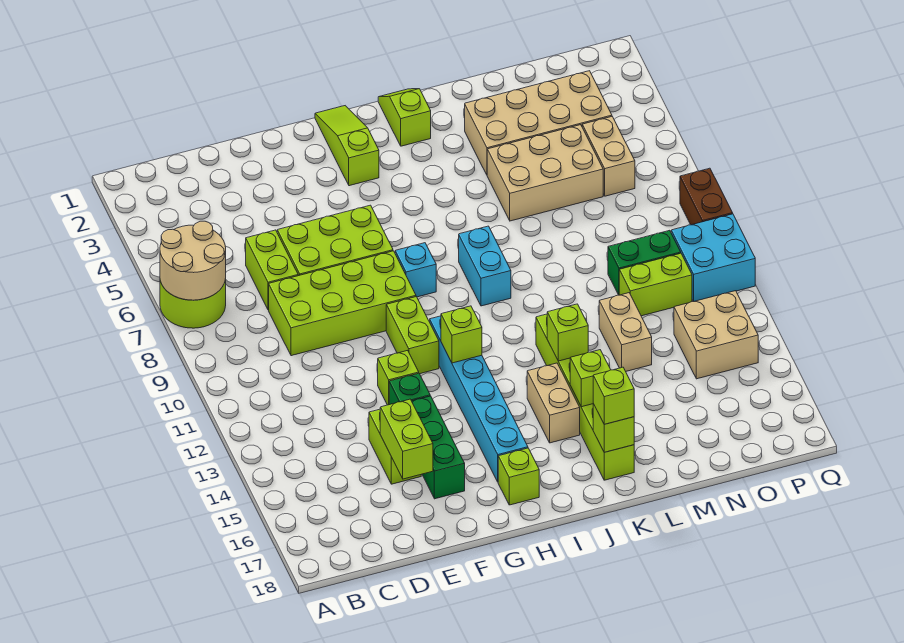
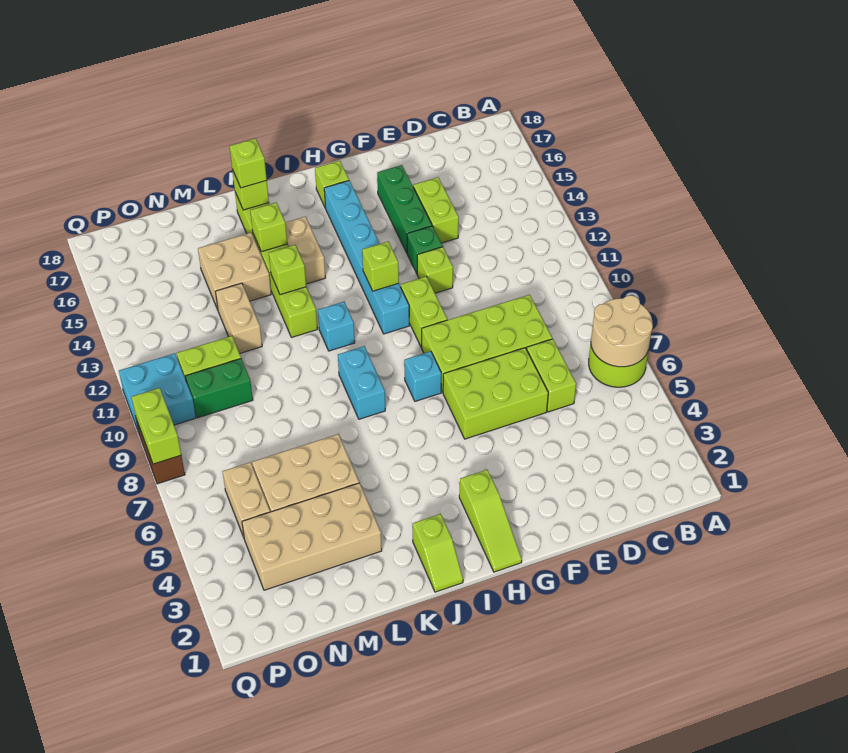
lime brick E15:E16 level 2 -> lime brick Q8:Q9 level 2
none -> cyan brick J11 level 1
tan brick O13:P14 level 1 -> tan brick L14:M15 level 1

